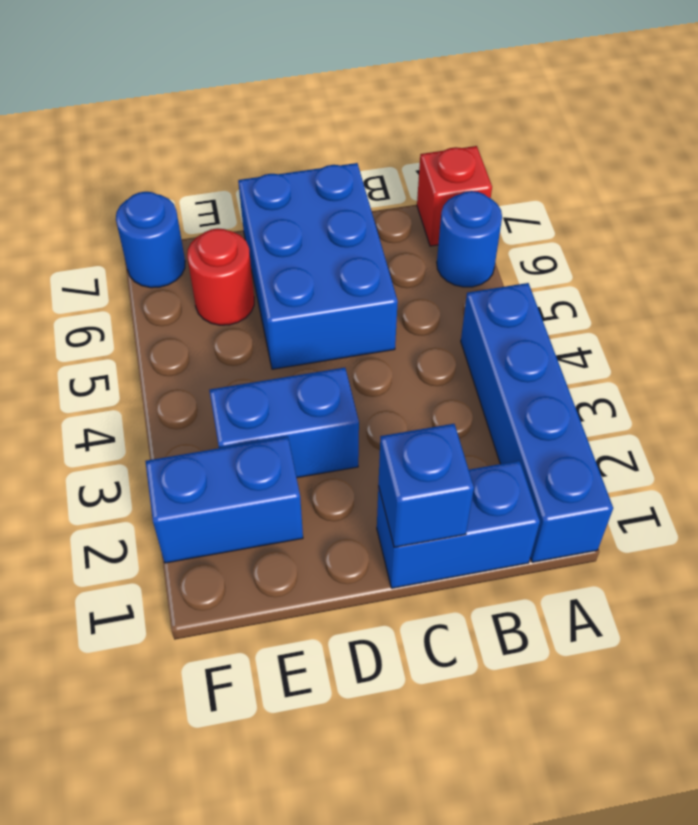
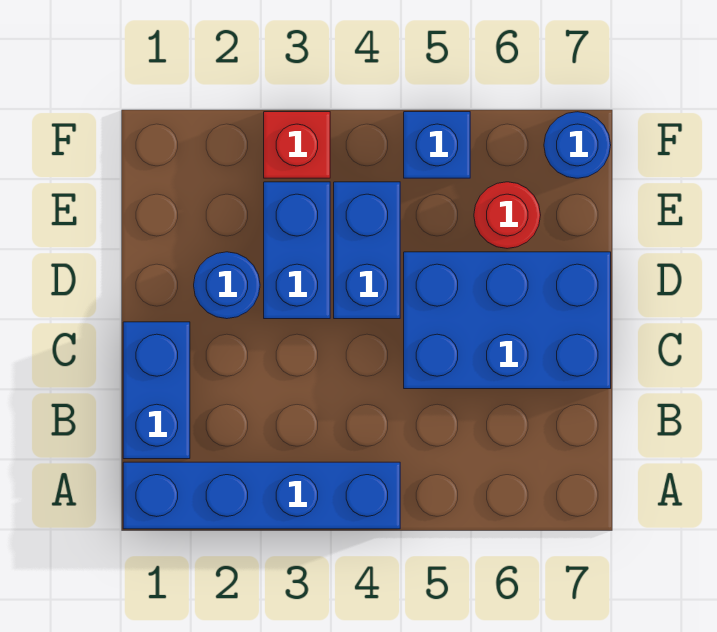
blue round brick A6 level 1 -> blue round brick D2 level 1
red brick A7 level 1 -> red brick F3 level 1
blue brick C1 level 2 -> blue brick F5 level 1
blue brick E2:F2 level 1 -> blue brick D4:E4 level 1

